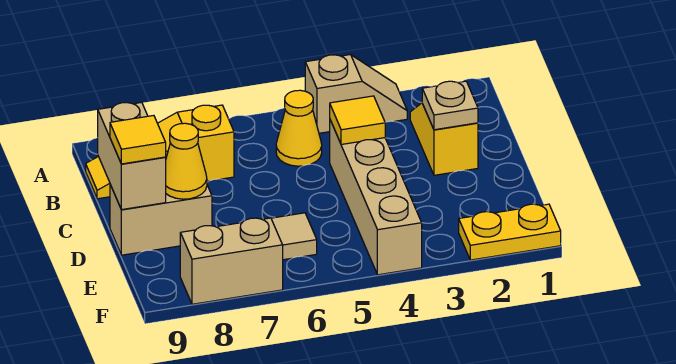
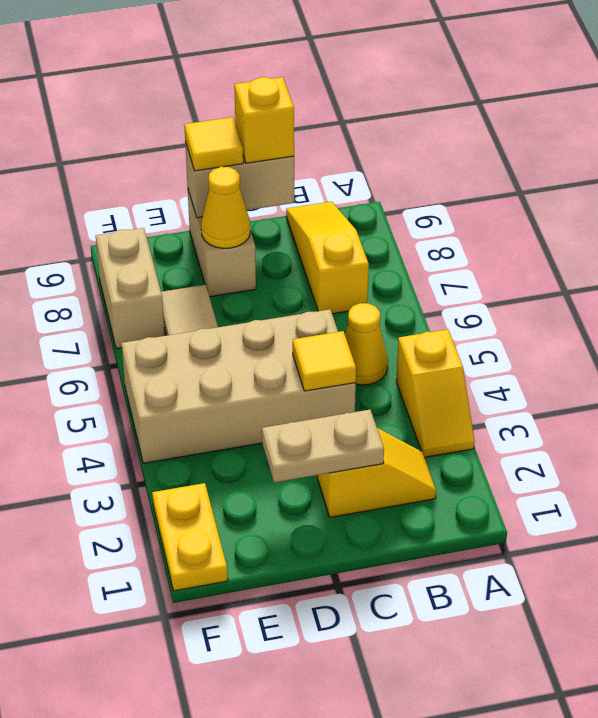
tan slope A3:A4 level 1 top 4 -> yellow slope A3:A4 level 1 top 4
tan plate C2 level 2 -> tan plate C2:D2 level 2
tan brick C4:F4 level 1 -> tan brick C4:F5 level 1
none -> yellow brick C9 level 3

